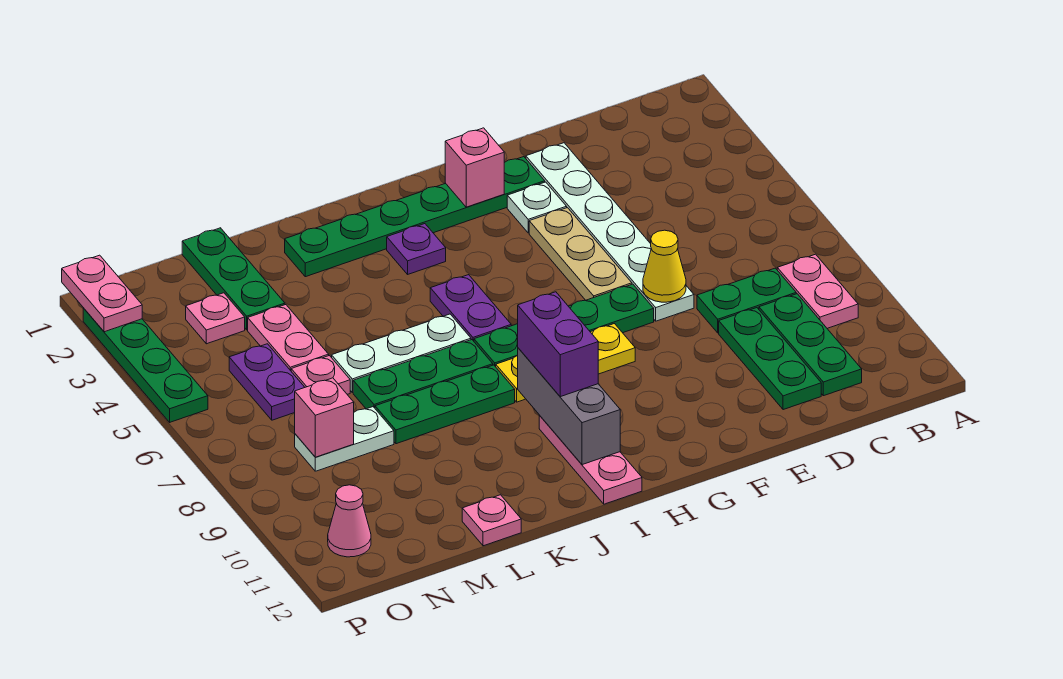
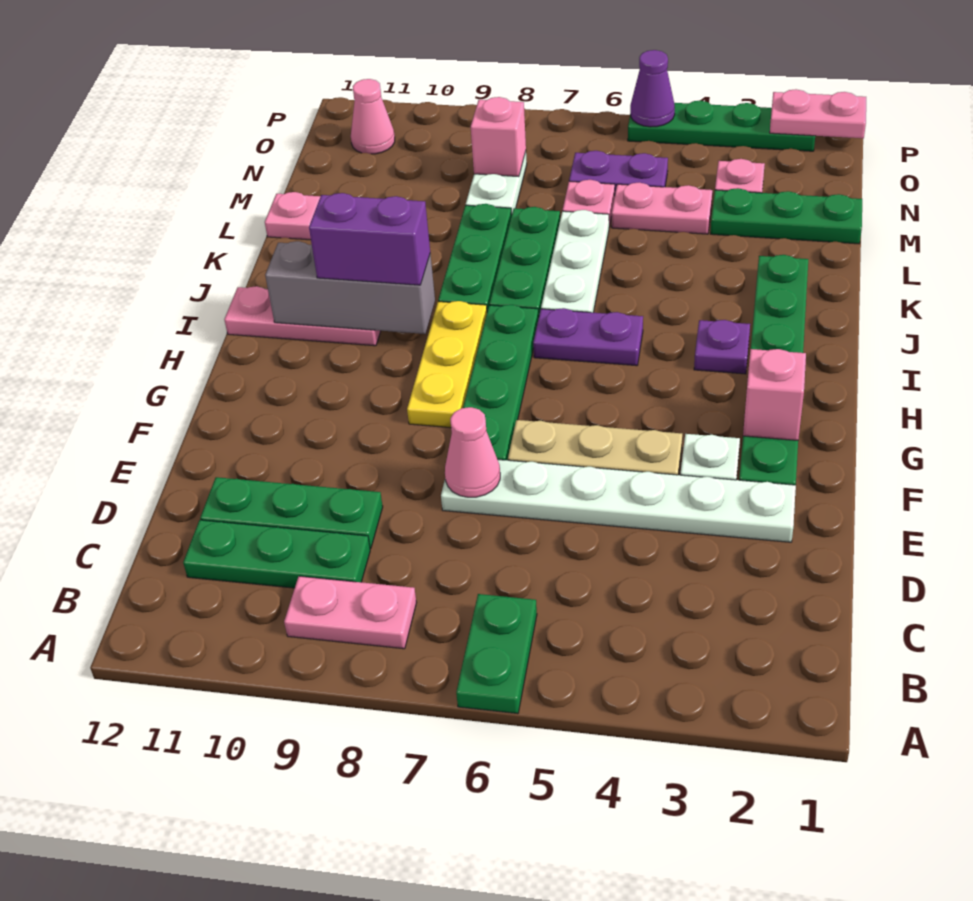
green plate C8:D8 level 1 -> green plate A6:B6 level 1
yellow cone E7 level 2 -> pink cone E7 level 2
none -> purple cone P5 level 2

